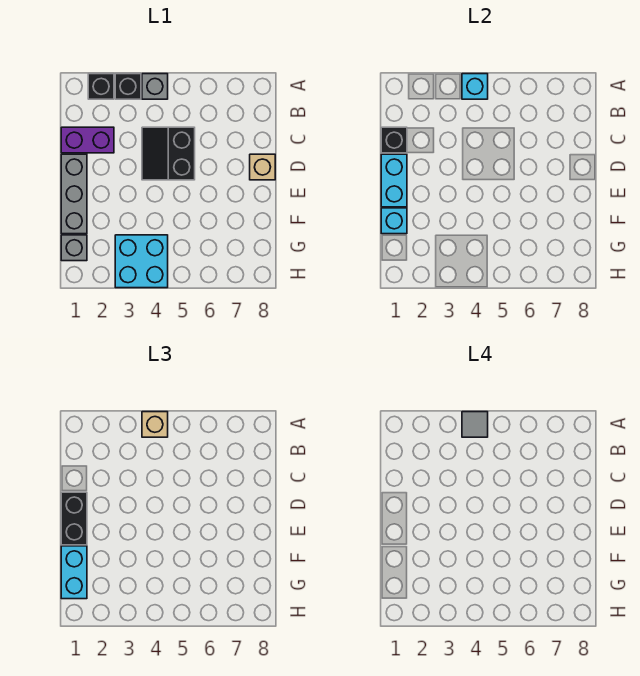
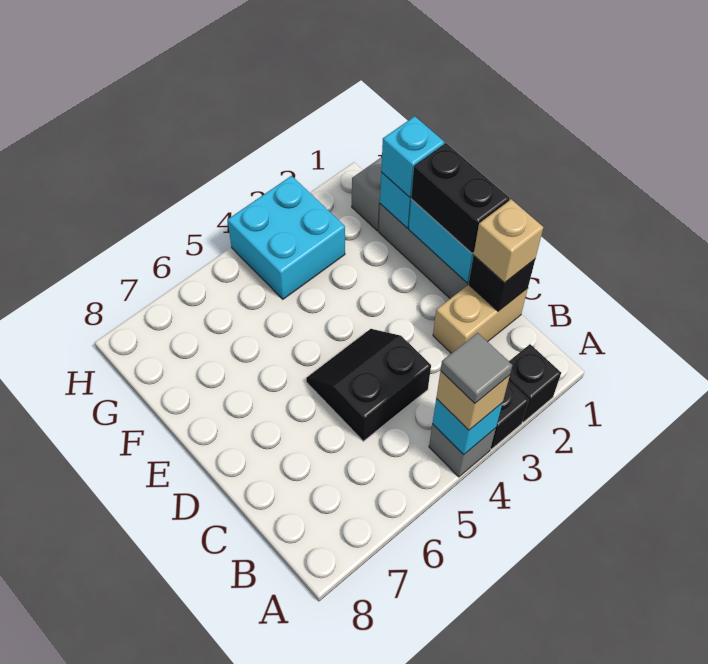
purple brick C1:C2 level 1 -> tan brick C1:C2 level 1
black slope C4:D5 level 1 top 5 -> black slope C4:D5 level 1 top C
tan brick D8 level 1 -> tan brick C1 level 3
cyan brick F1:G1 level 3 -> cyan brick F1 level 3

